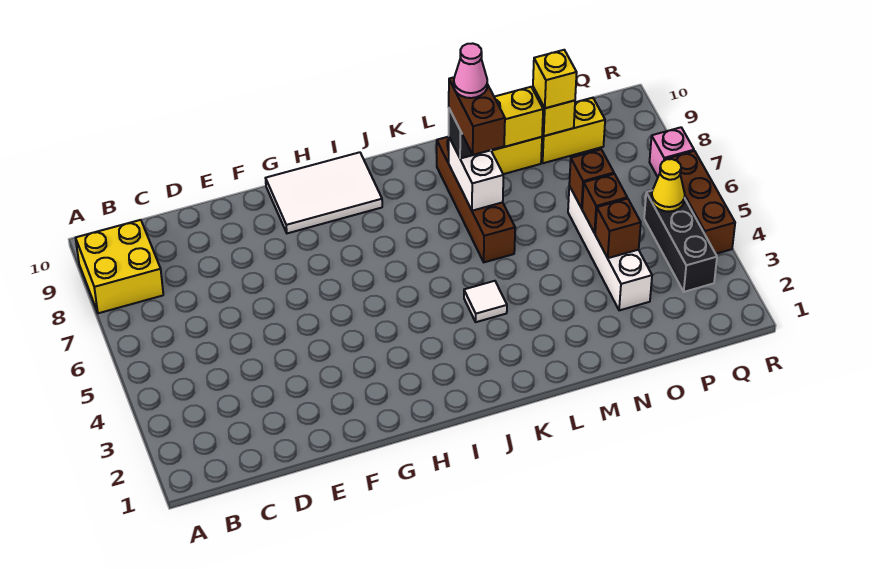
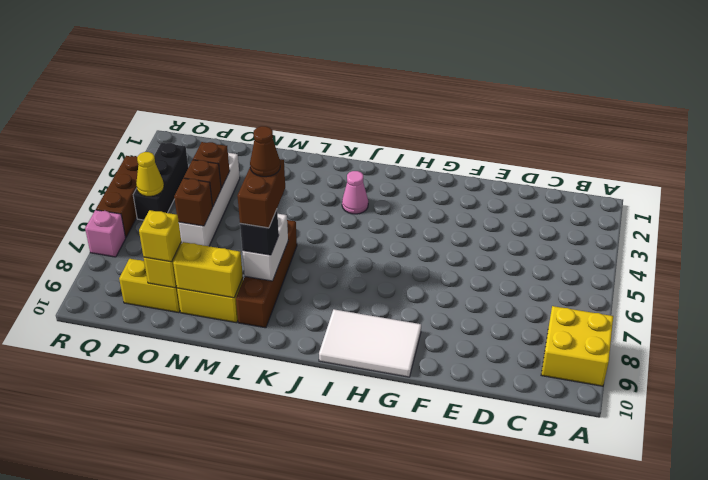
white tile K4 level 1 -> none
none -> brown cone L7 level 5
pink cone L8 level 5 -> pink cone J3 level 1

